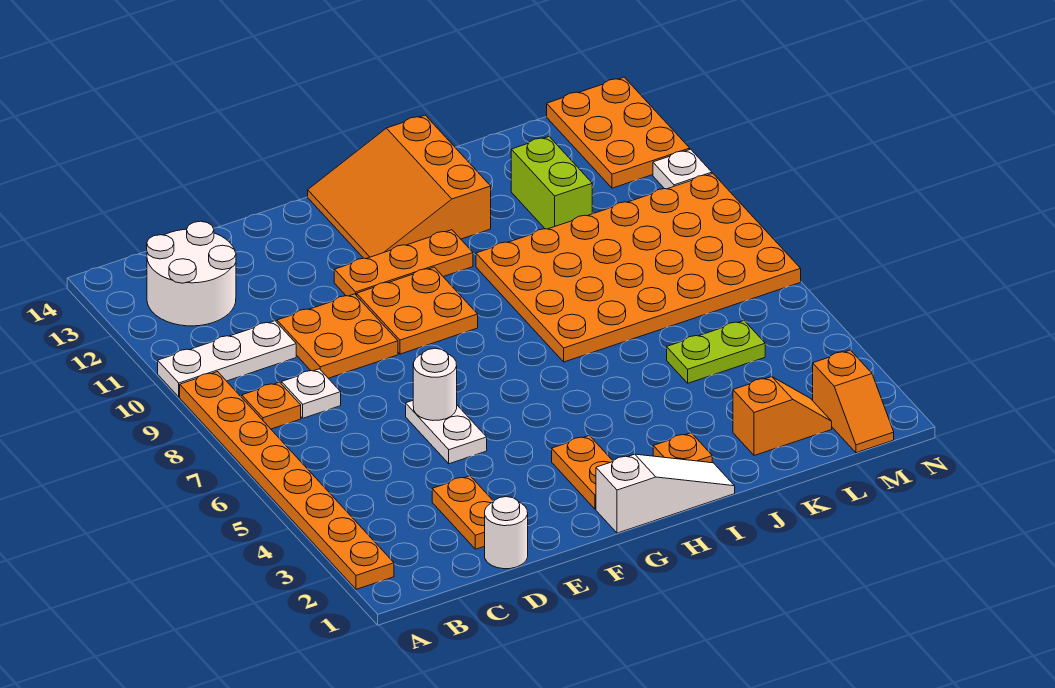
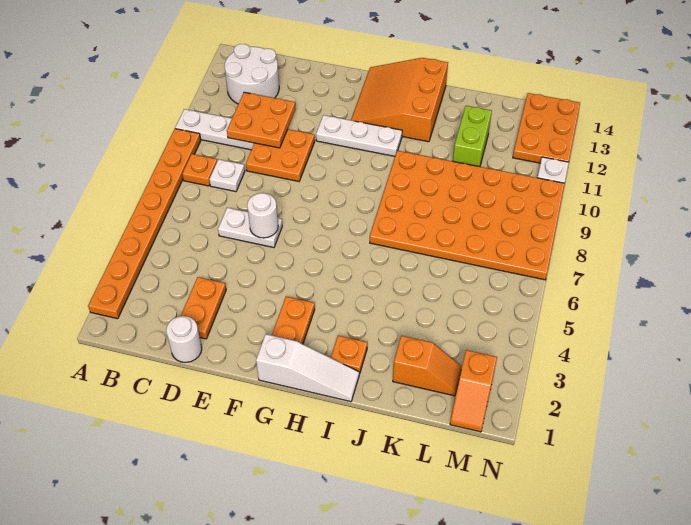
white plate E5:E6 level 1 -> white plate D6:E6 level 1
orange plate F9:G10 level 1 -> orange plate C10:D11 level 2
orange plate F11:H11 level 1 -> white plate F11:H11 level 1
lime plate K5:L5 level 1 -> none

